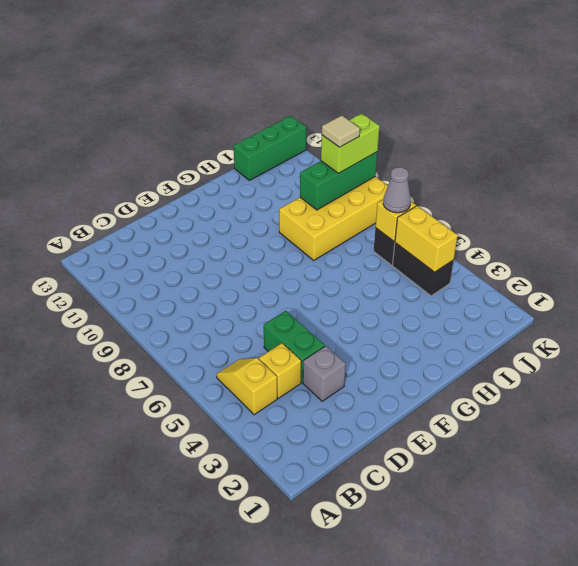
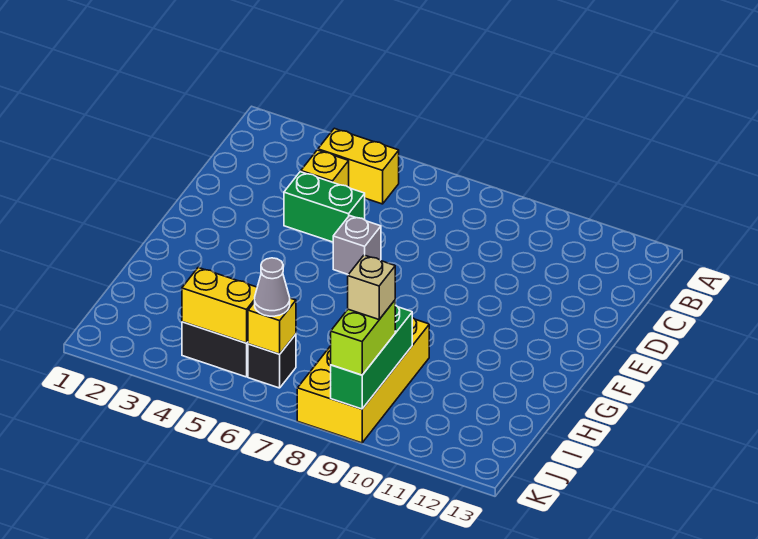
yellow slope B4:B5 level 1 top 4 -> yellow brick B4:B5 level 1
grey brick D3 level 1 -> grey brick E6 level 1
green brick I13:K13 level 1 -> none
tan tile J9 level 4 -> tan brick J9 level 4

